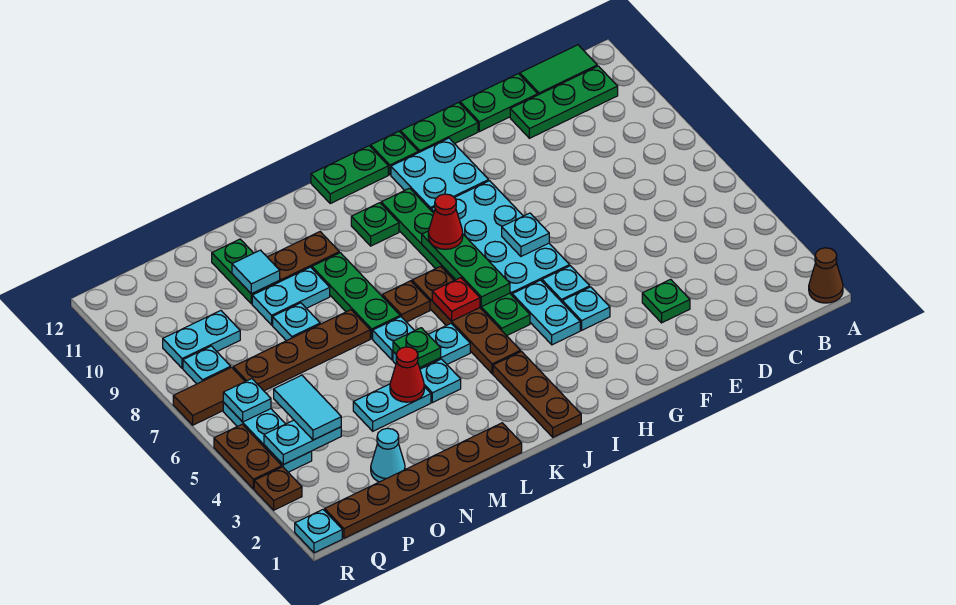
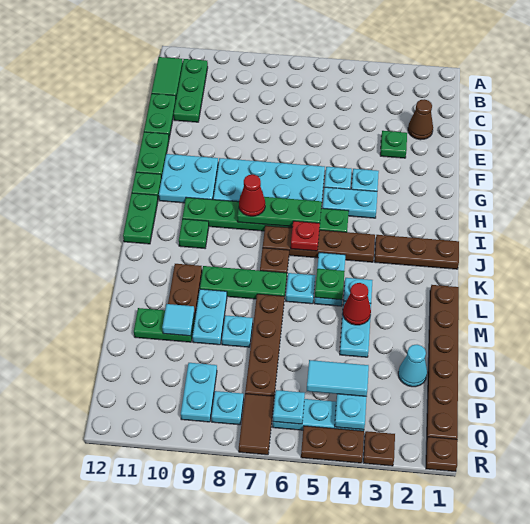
brown cone A1 level 1 -> brown cone D2 level 1
cyan plate G7 level 2 -> none
cyan plate R1 level 1 -> brown plate R1 level 1

